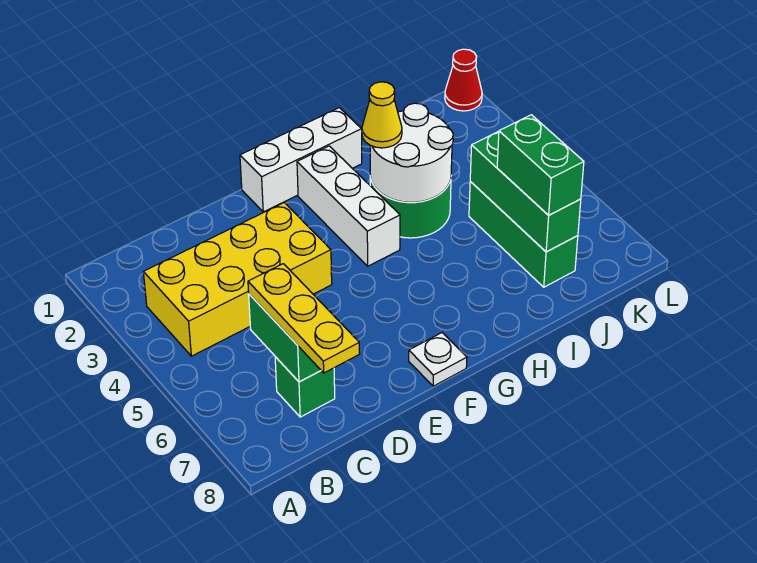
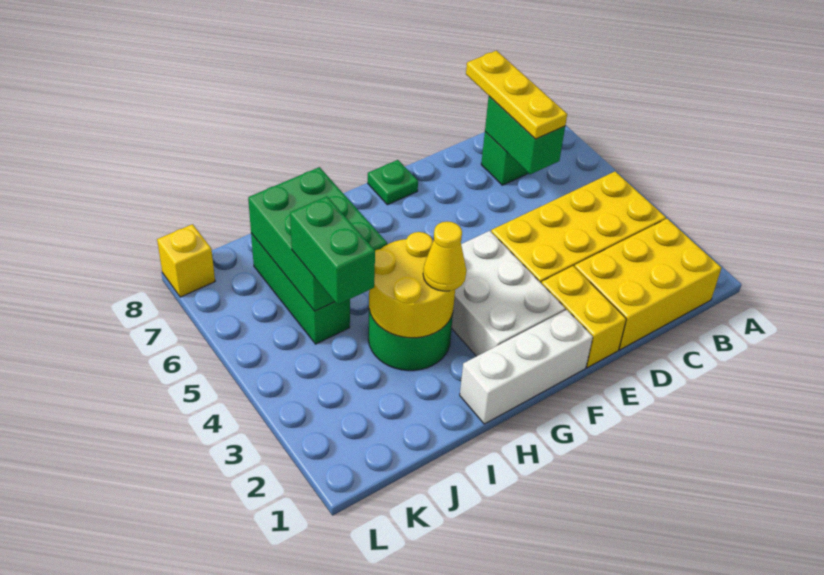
none -> yellow brick B1:D2 level 1
none -> yellow brick E1:E2 level 1
white plate F8 level 1 -> green plate F8 level 1
white brick G2:G4 level 1 -> white brick F2:G4 level 1
white round brick H3:I4 level 2 -> yellow round brick H3:I4 level 2
green brick J5:J7 level 2 -> green brick I5:J7 level 2
green brick J6:J7 level 3 -> green brick J4:J5 level 3
red cone L1 level 1 -> none
none -> yellow brick L8 level 1

